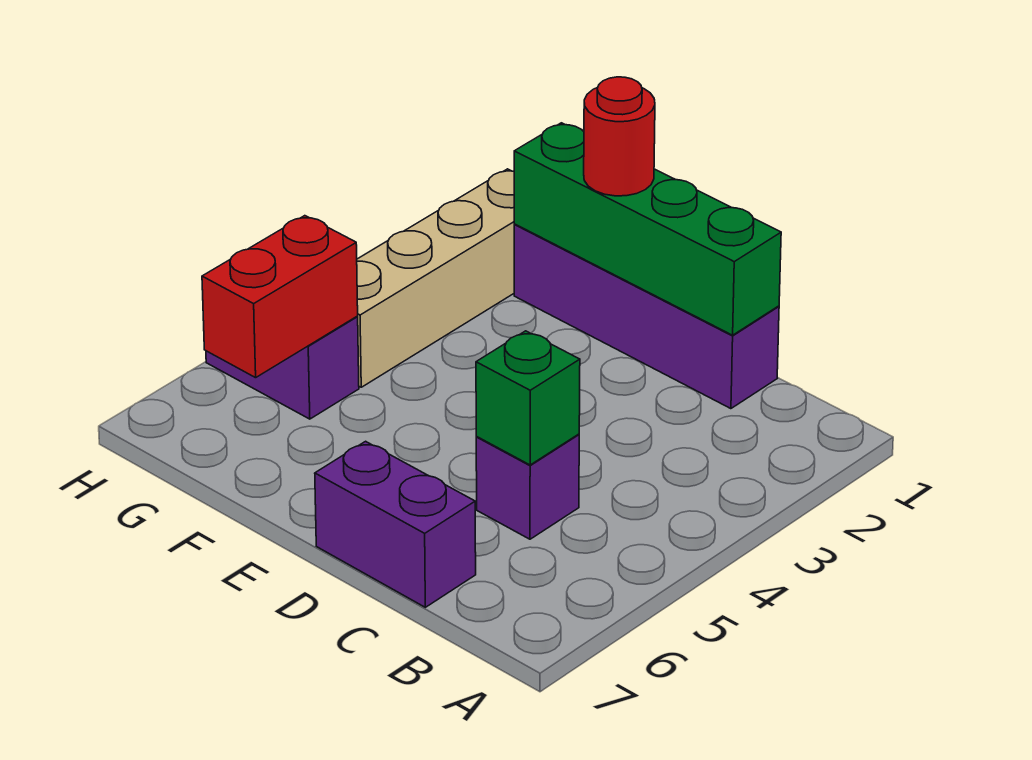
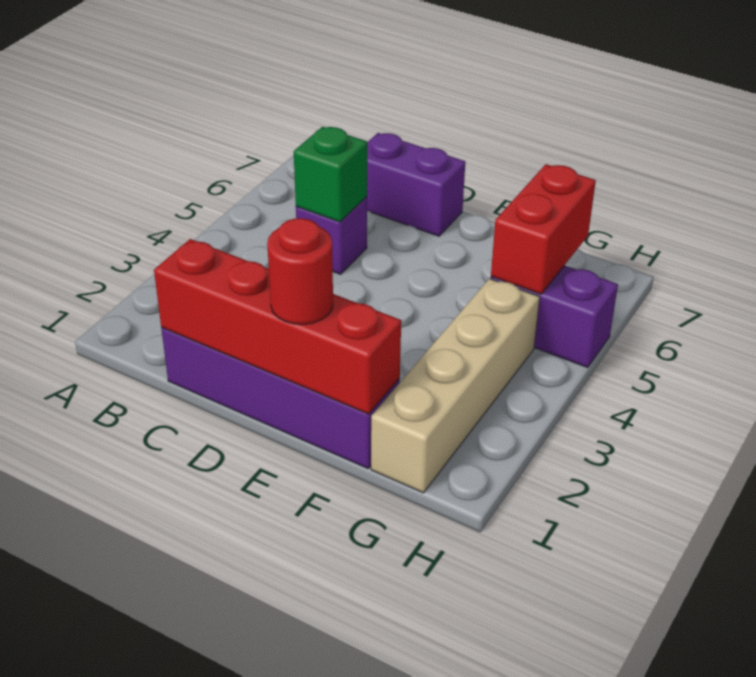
green brick C1:F1 level 2 -> red brick C1:F1 level 2

